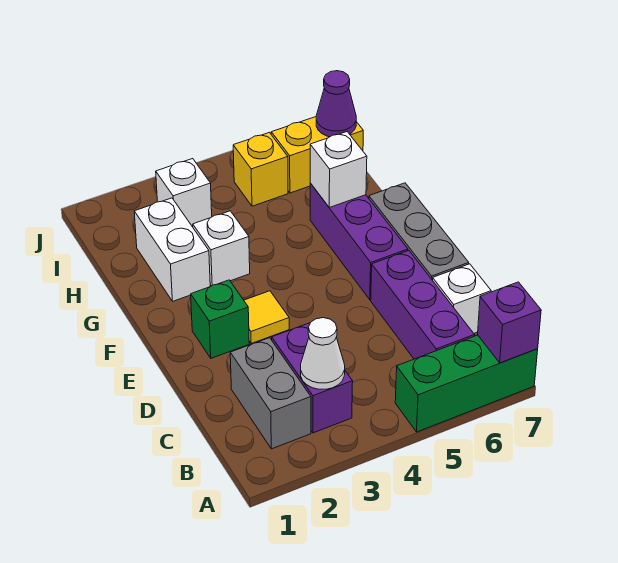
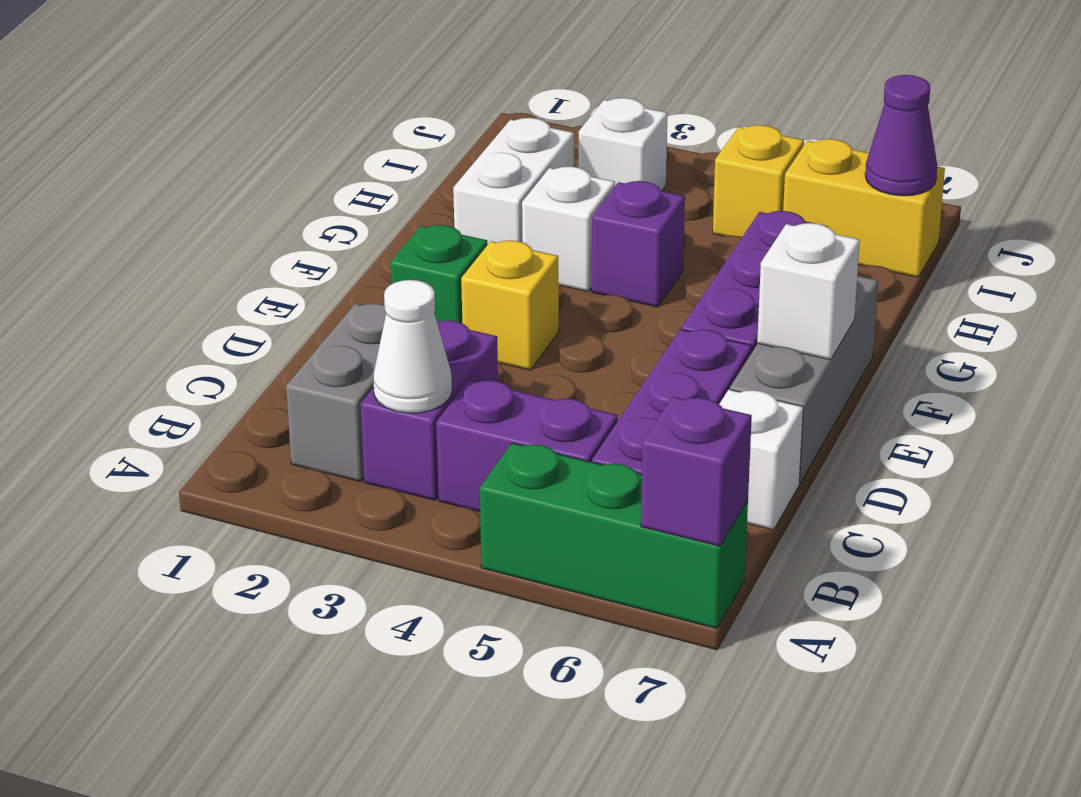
none -> purple brick B4:B5 level 1
yellow tile E3 level 1 -> yellow brick E3 level 1
none -> purple brick G4 level 1
white brick G6 level 2 -> white brick E7 level 2

